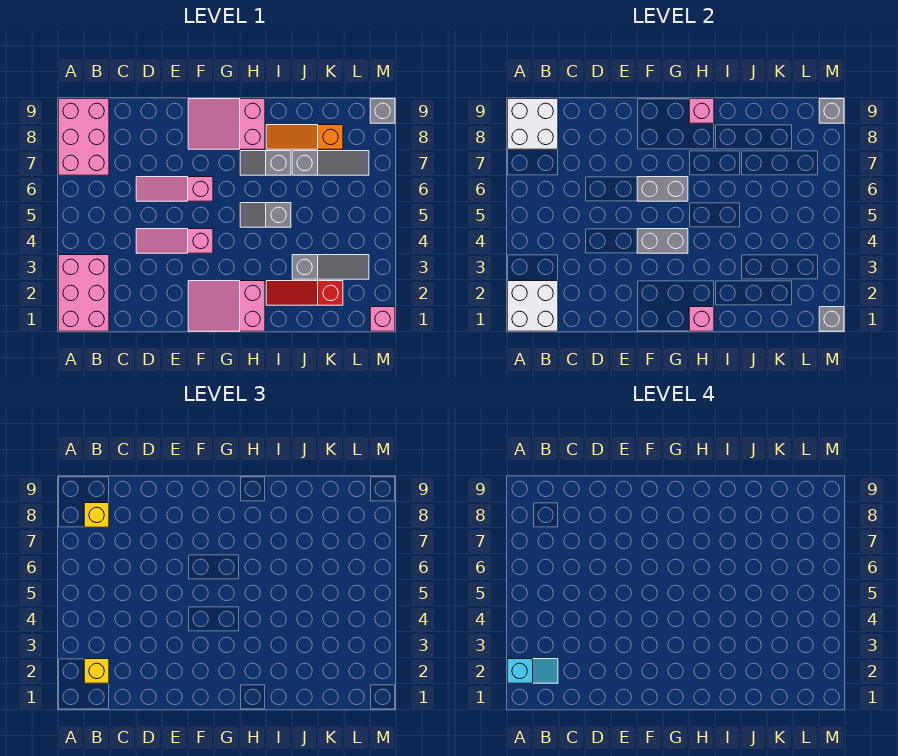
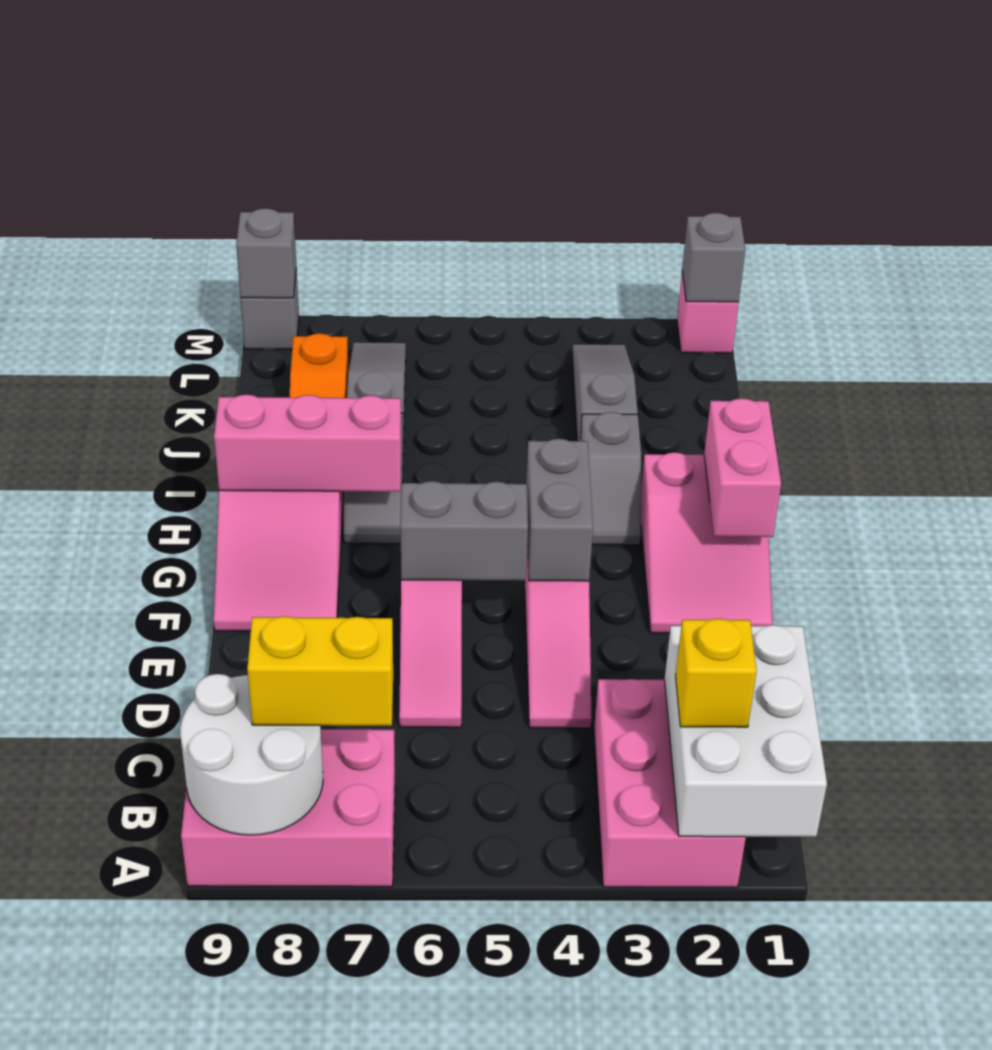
pink brick A1:B3 level 1 -> pink brick A2:C3 level 1
white brick A1:B2 level 2 -> white brick A1:C2 level 2
cyan slope A2:B2 level 4 top A -> none
white brick A8:B9 level 2 -> white round brick A8:B9 level 2
yellow brick B8 level 3 -> yellow brick B7:B8 level 3
grey brick F6:G6 level 2 -> grey brick F5:F6 level 2
pink brick H1 level 2 -> pink brick G1:H1 level 2
grey slope H5:I5 level 1 top I -> grey slope H3:I3 level 1 top I
pink brick H9 level 2 -> pink brick H7:H9 level 2
red slope I2:K2 level 1 top K -> none

